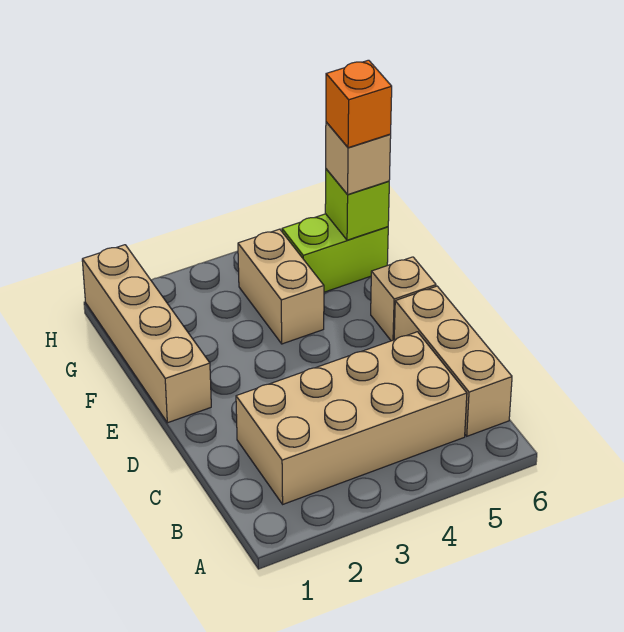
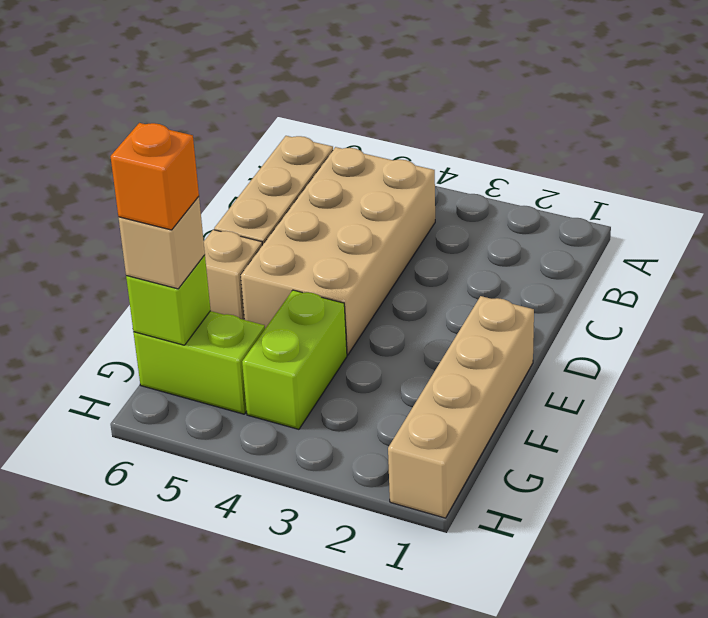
tan brick B2:C5 level 1 -> tan brick B4:E5 level 1
tan brick F4:G4 level 1 -> lime brick F4:G4 level 1

